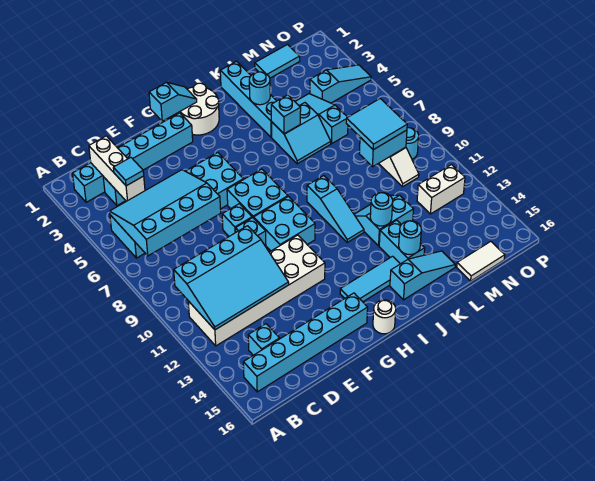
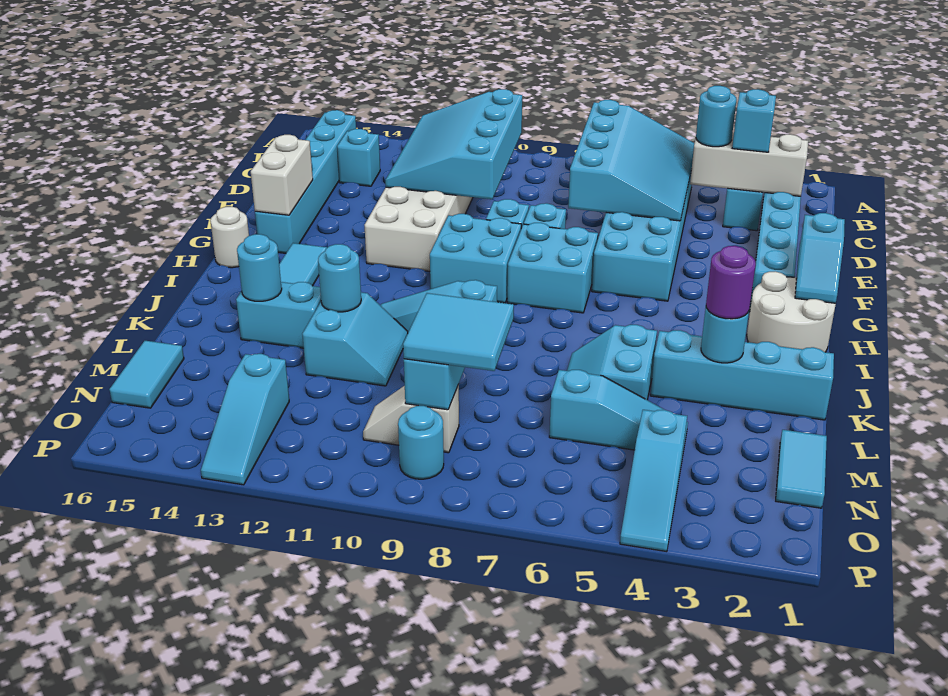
cyan tile C4 level 3 -> cyan round brick C4 level 3
cyan slope J15:L15 level 1 top J -> cyan slope N13:P13 level 1 top N
none -> purple round brick K3 level 3
cyan brick K5 level 2 -> cyan brick C3 level 3
white tile M16:N16 level 1 -> cyan tile M16:N16 level 1
white brick N12:O12 level 1 -> white brick F15:G15 level 2

